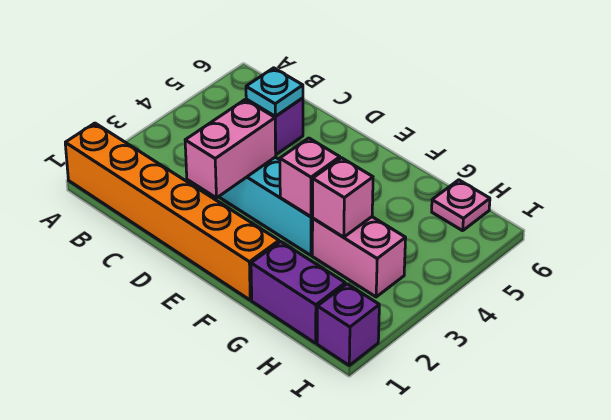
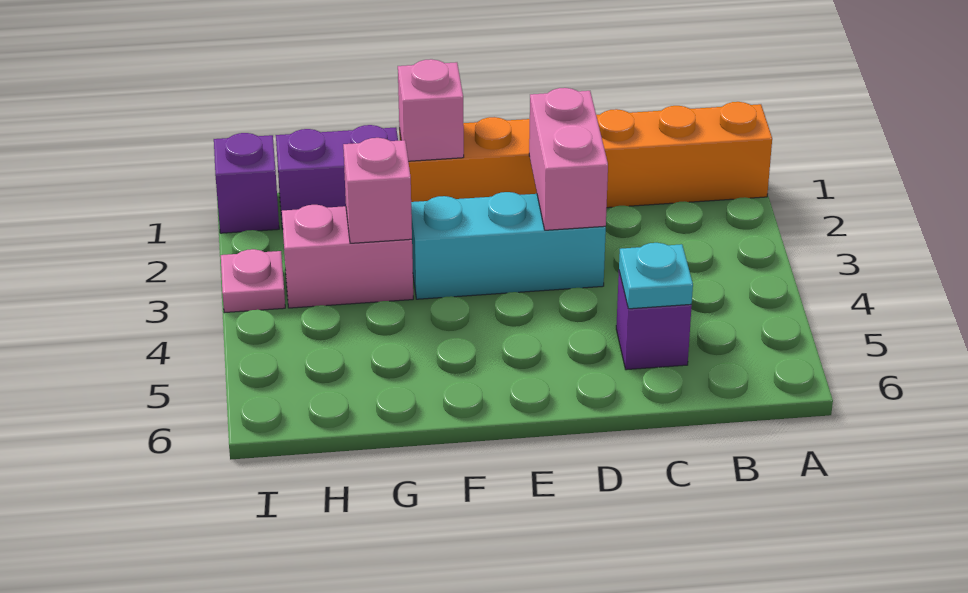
pink brick F3 level 2 -> pink brick F1 level 2
pink plate H6 level 1 -> pink plate I3 level 1

